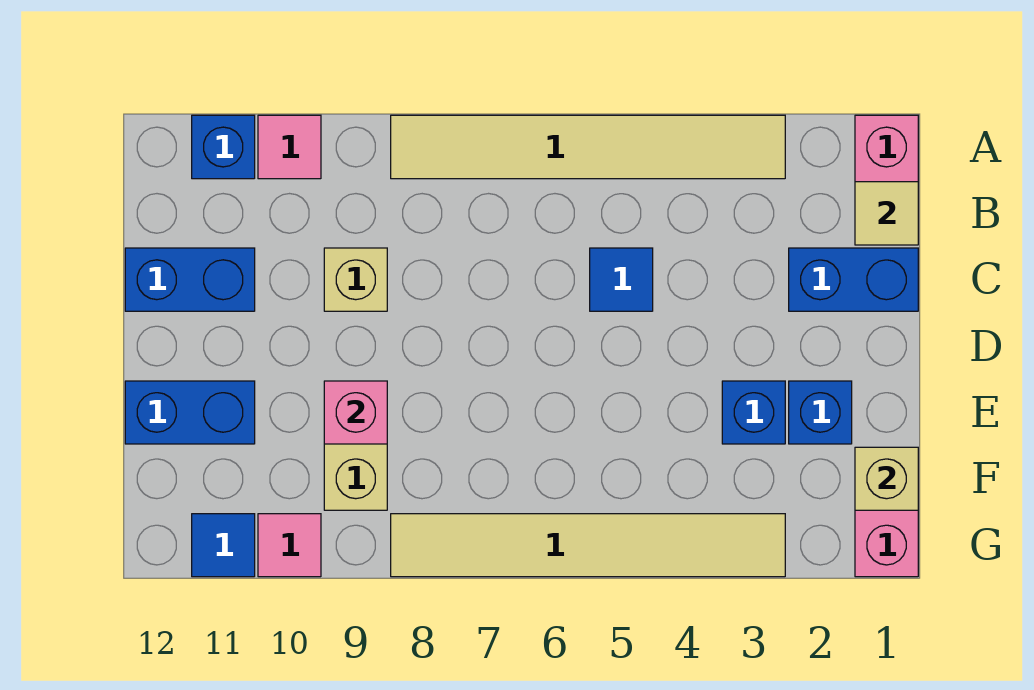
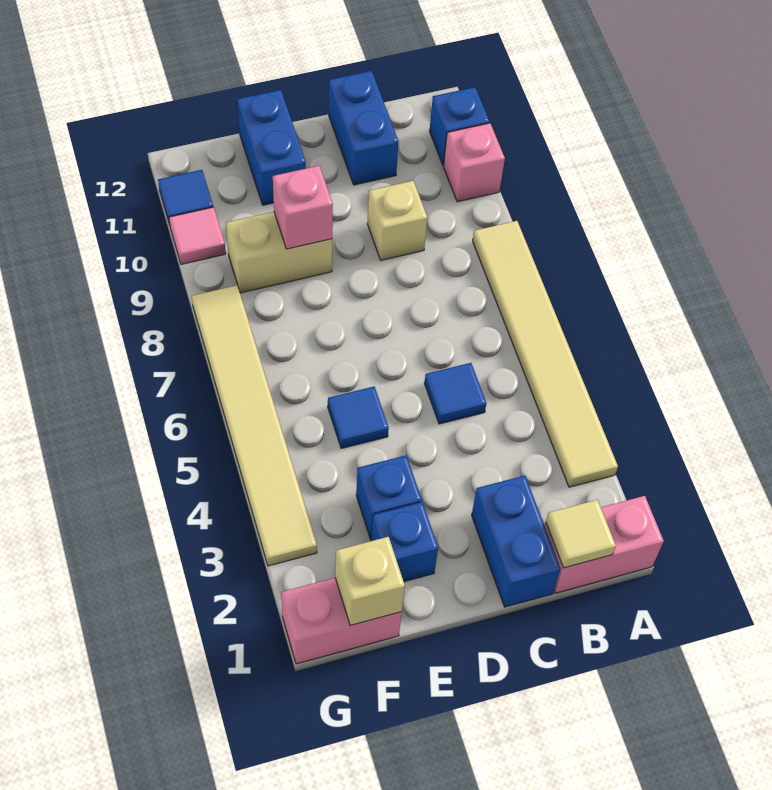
pink tile A10 level 1 -> pink brick A10 level 1
none -> blue tile E5 level 1

